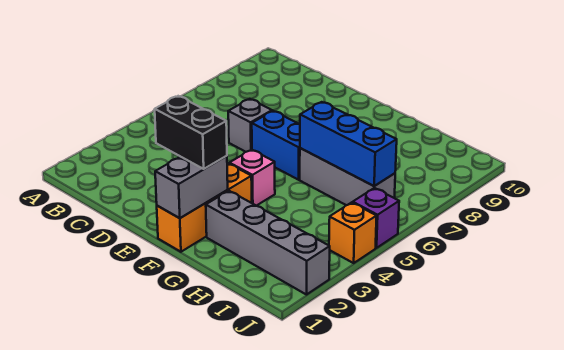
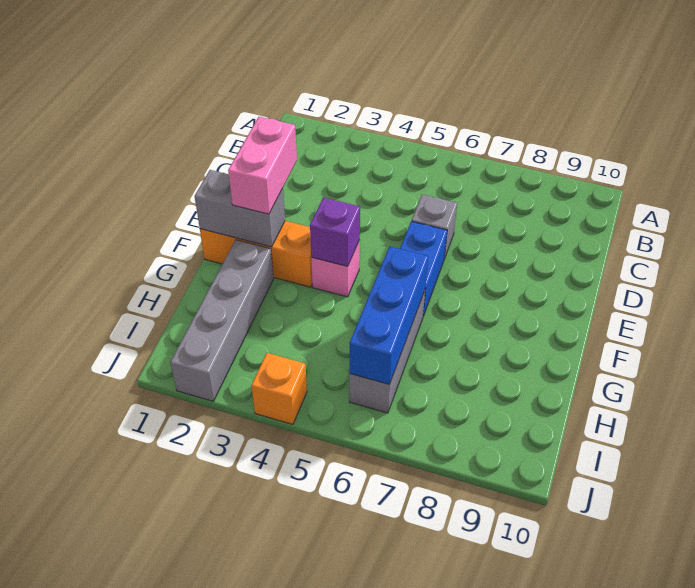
black brick E2:F2 level 3 -> pink brick E2:F2 level 3
purple brick J5 level 1 -> purple brick F4 level 2

